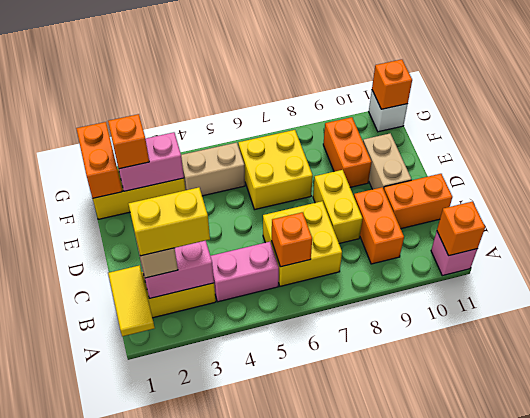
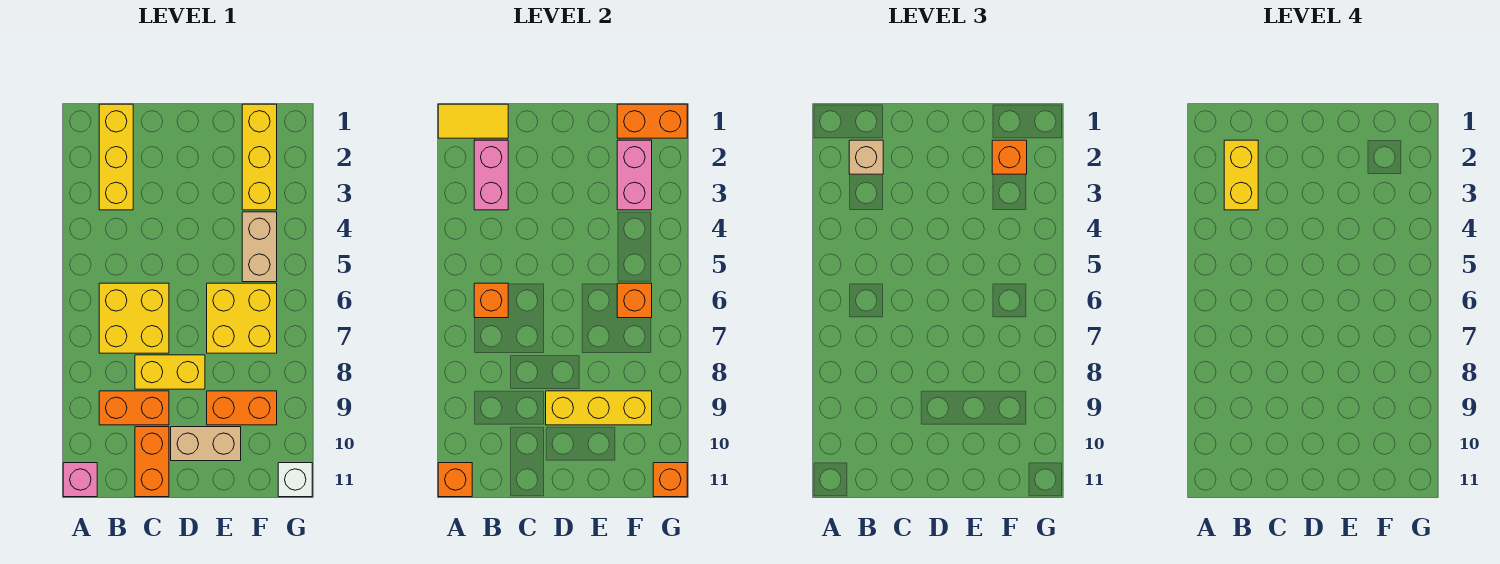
pink brick B4:B5 level 1 -> none
none -> yellow brick D9:F9 level 2
none -> orange brick F6 level 2

